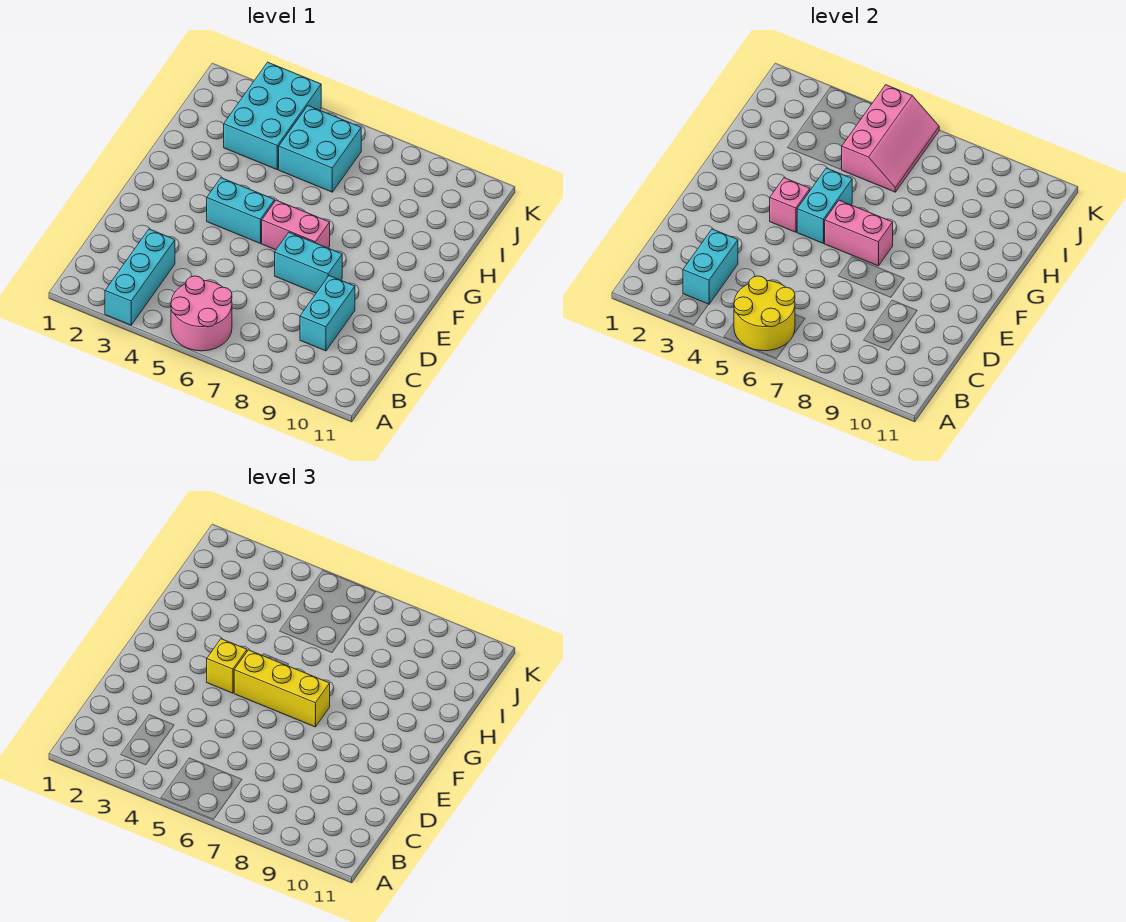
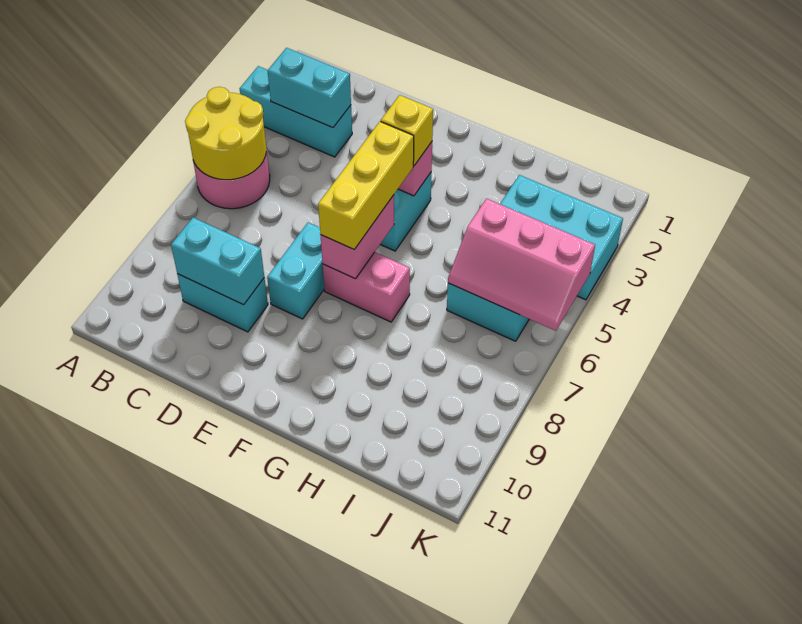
cyan brick F5:G5 level 2 -> cyan brick C9:D9 level 2
pink brick F6:F7 level 1 -> pink brick F7:G7 level 1

